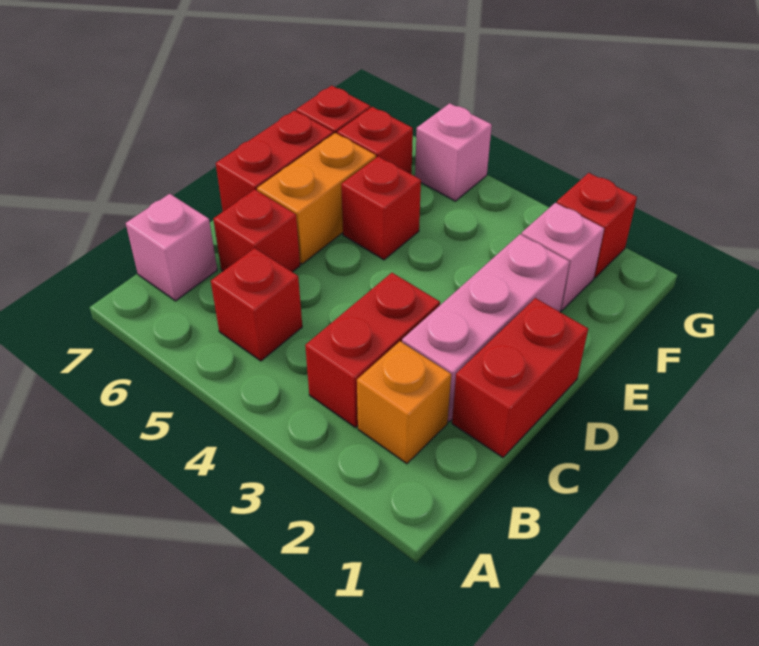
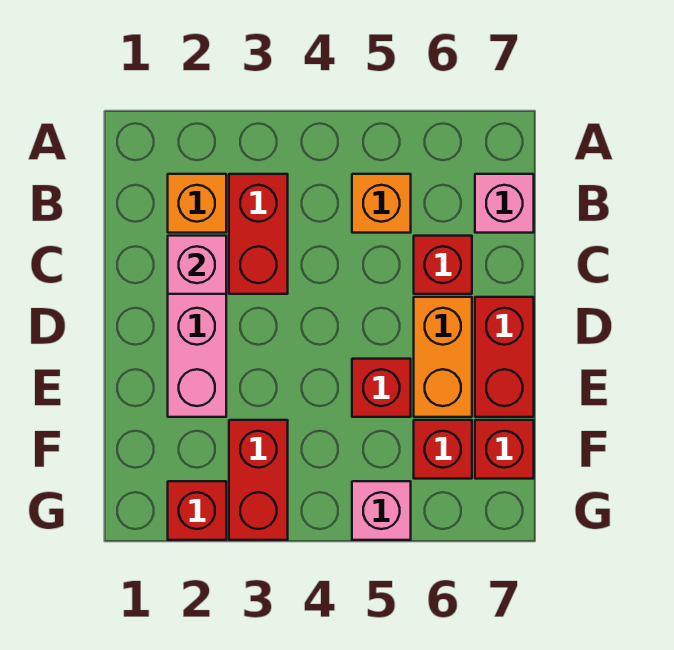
red brick B5 level 1 -> orange brick B5 level 1
red brick C1:D1 level 1 -> red brick F3:G3 level 1
pink brick F2 level 1 -> pink brick C2 level 2

